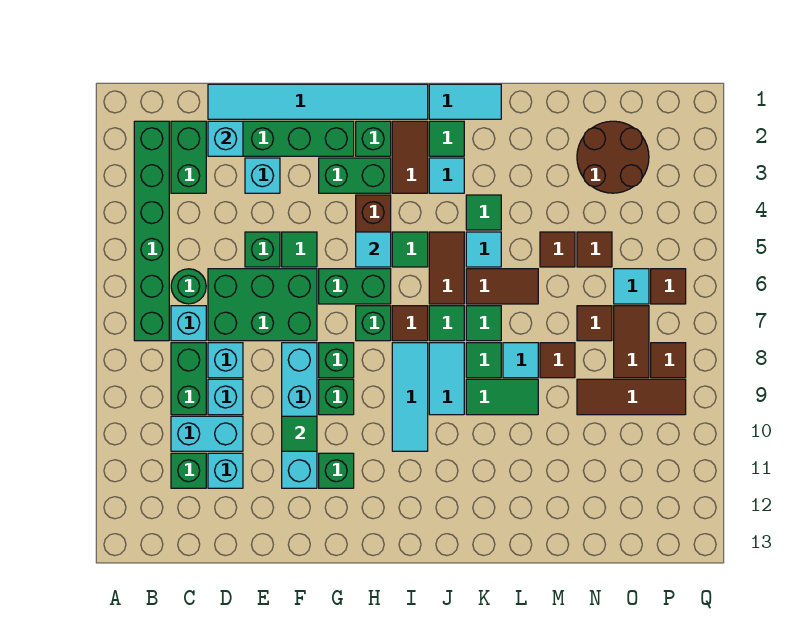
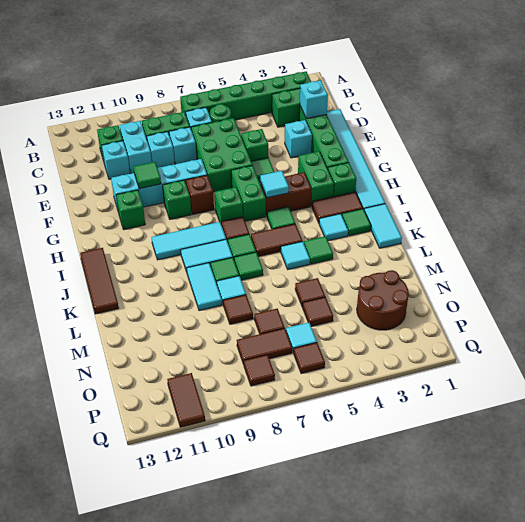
green brick G8 level 1 -> brown brick G8 level 1
brown tile K6:L6 level 1 -> brown tile P11:Q11 level 1
green tile K9:L9 level 1 -> cyan tile K9:L9 level 1
brown tile N9:P9 level 1 -> brown tile I13:K13 level 1

